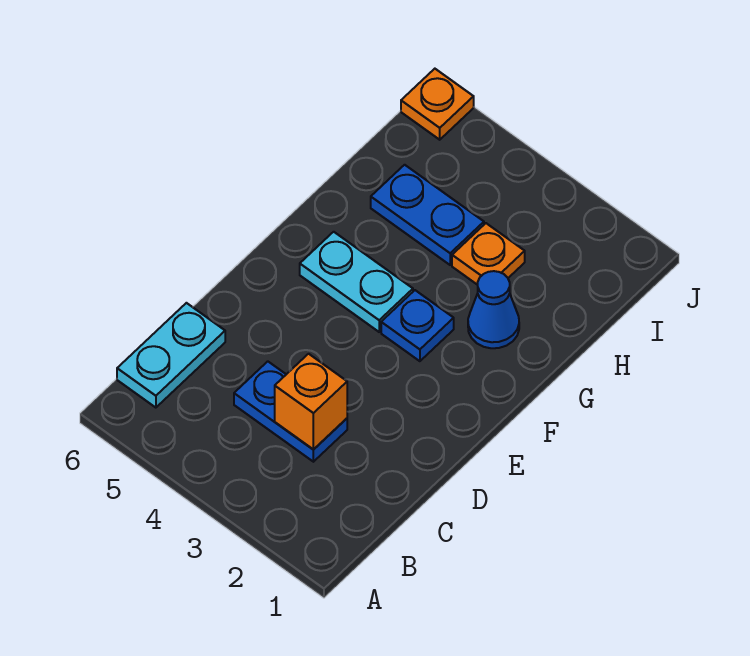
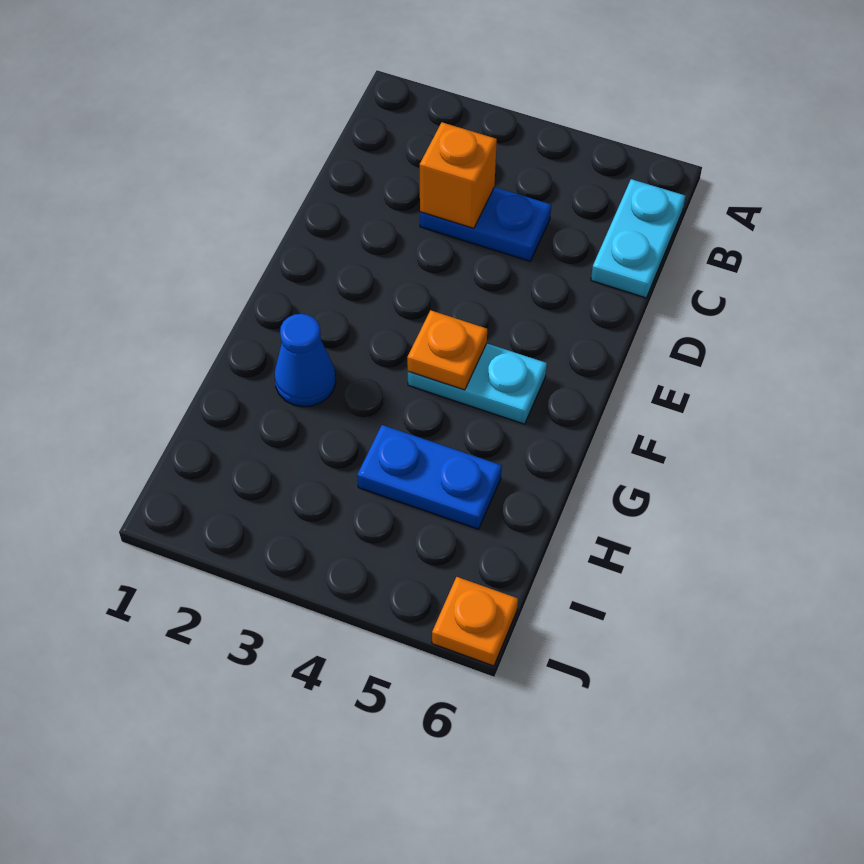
blue plate F3 level 1 -> none
orange plate H3 level 1 -> orange plate F4 level 2

